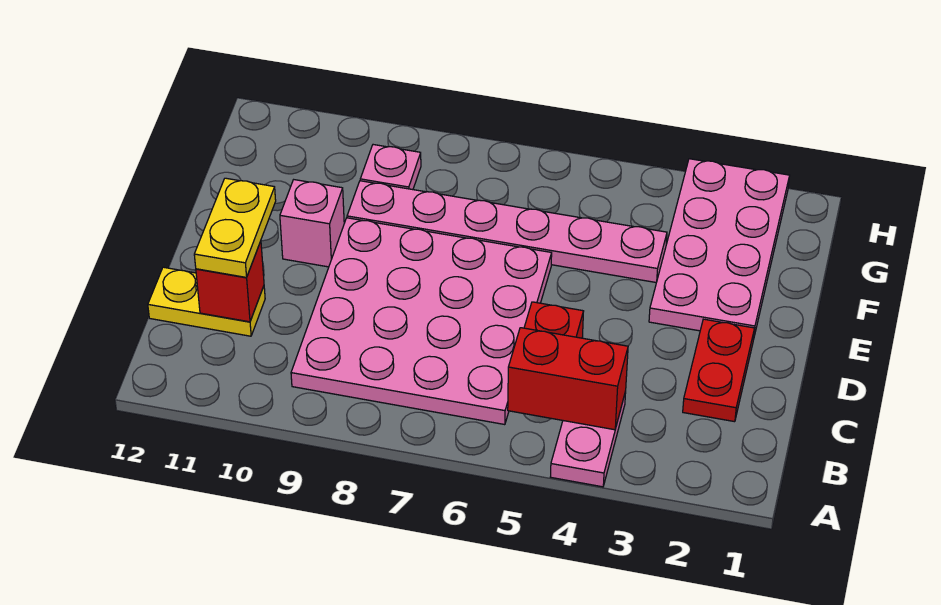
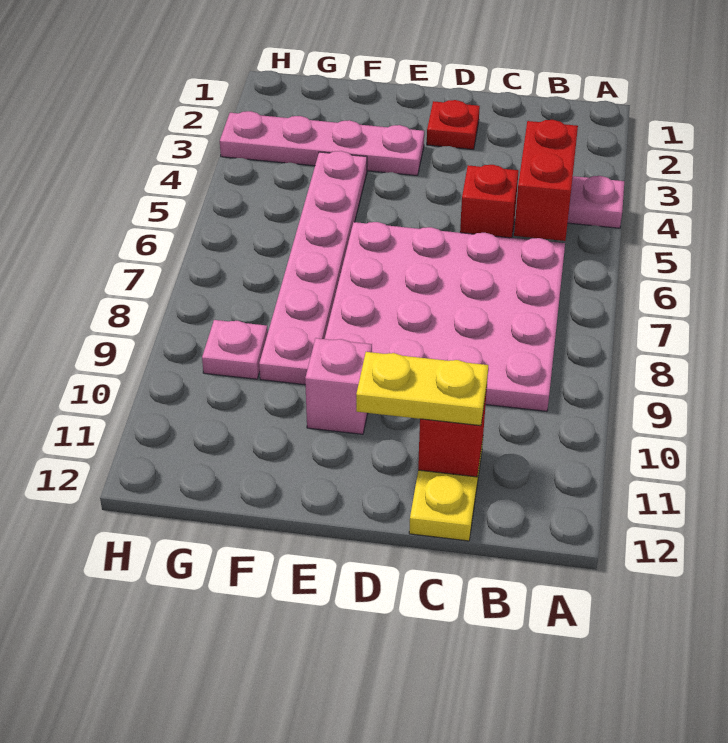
red plate C2:D2 level 1 -> red plate D2 level 1
pink plate E2:H3 level 1 -> pink plate E3:H3 level 1

